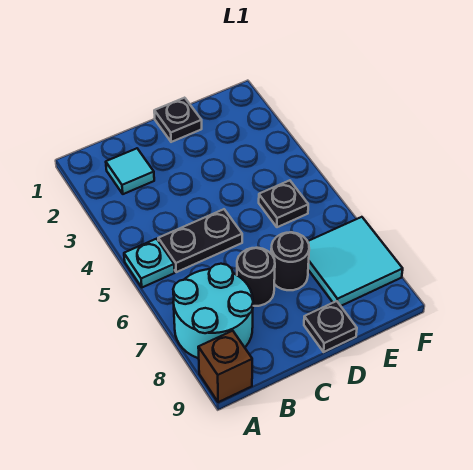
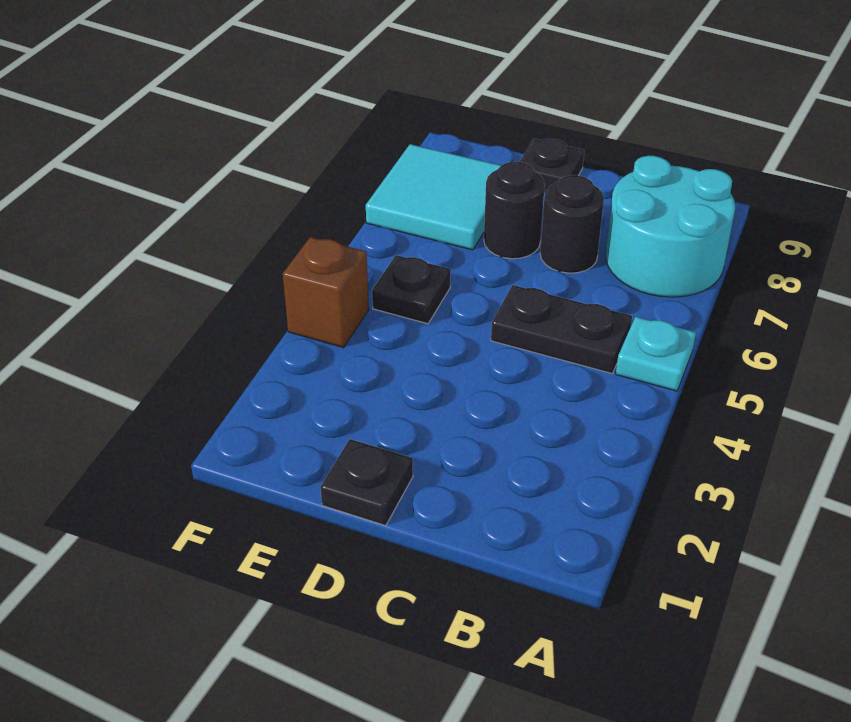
brown brick A9 level 1 -> brown brick F4 level 1
cyan tile B2 level 1 -> none

